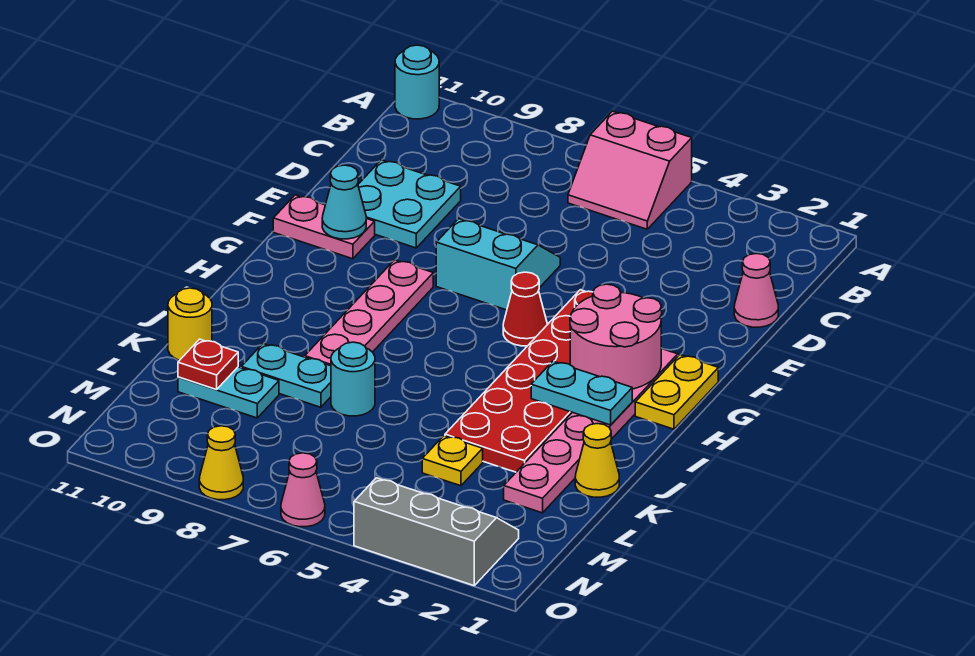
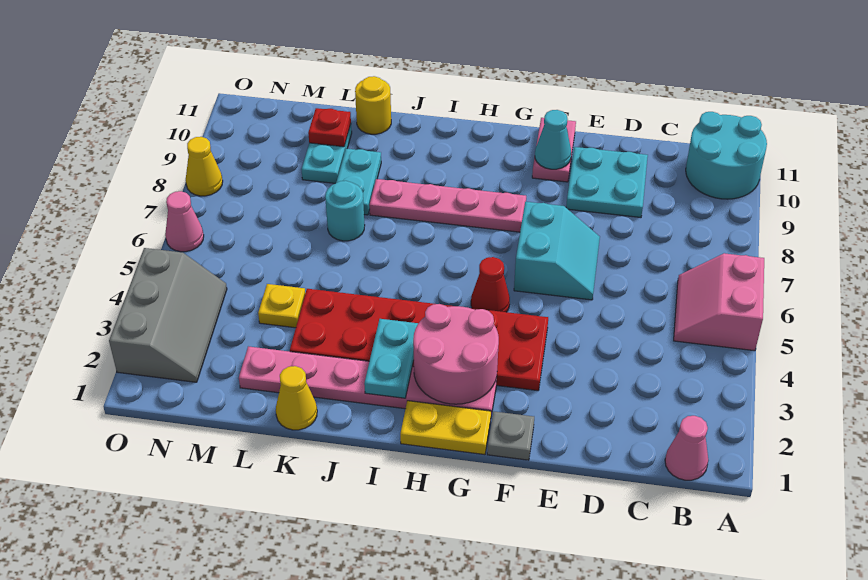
cyan round brick A11 level 1 -> cyan round brick A10:B11 level 1
pink cone D1 level 1 -> pink cone B1 level 1
none -> grey plate F1 level 1

